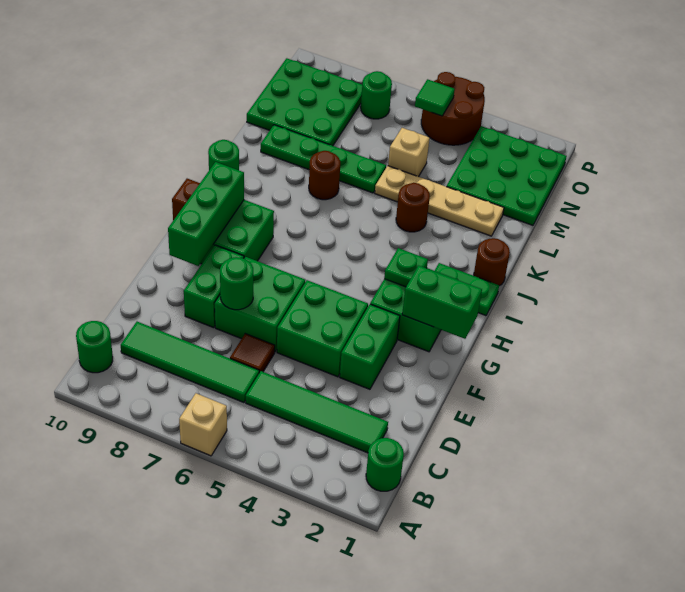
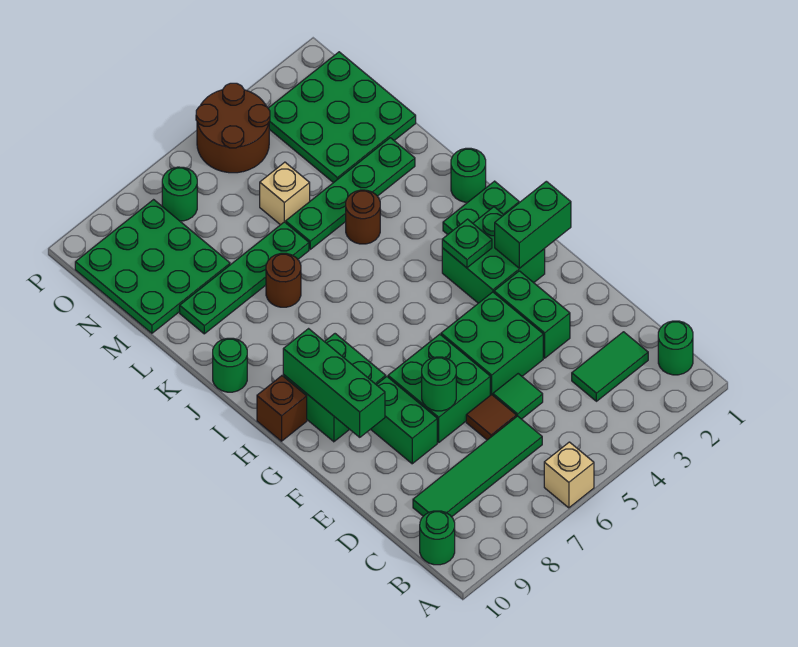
green tile C2:C5 level 1 -> green tile C2:C3 level 1
brown round brick J1 level 1 -> green round brick J1 level 1
tan plate L2:L5 level 1 -> green plate L2:L5 level 1
green tile O5 level 2 -> green tile D5 level 1

